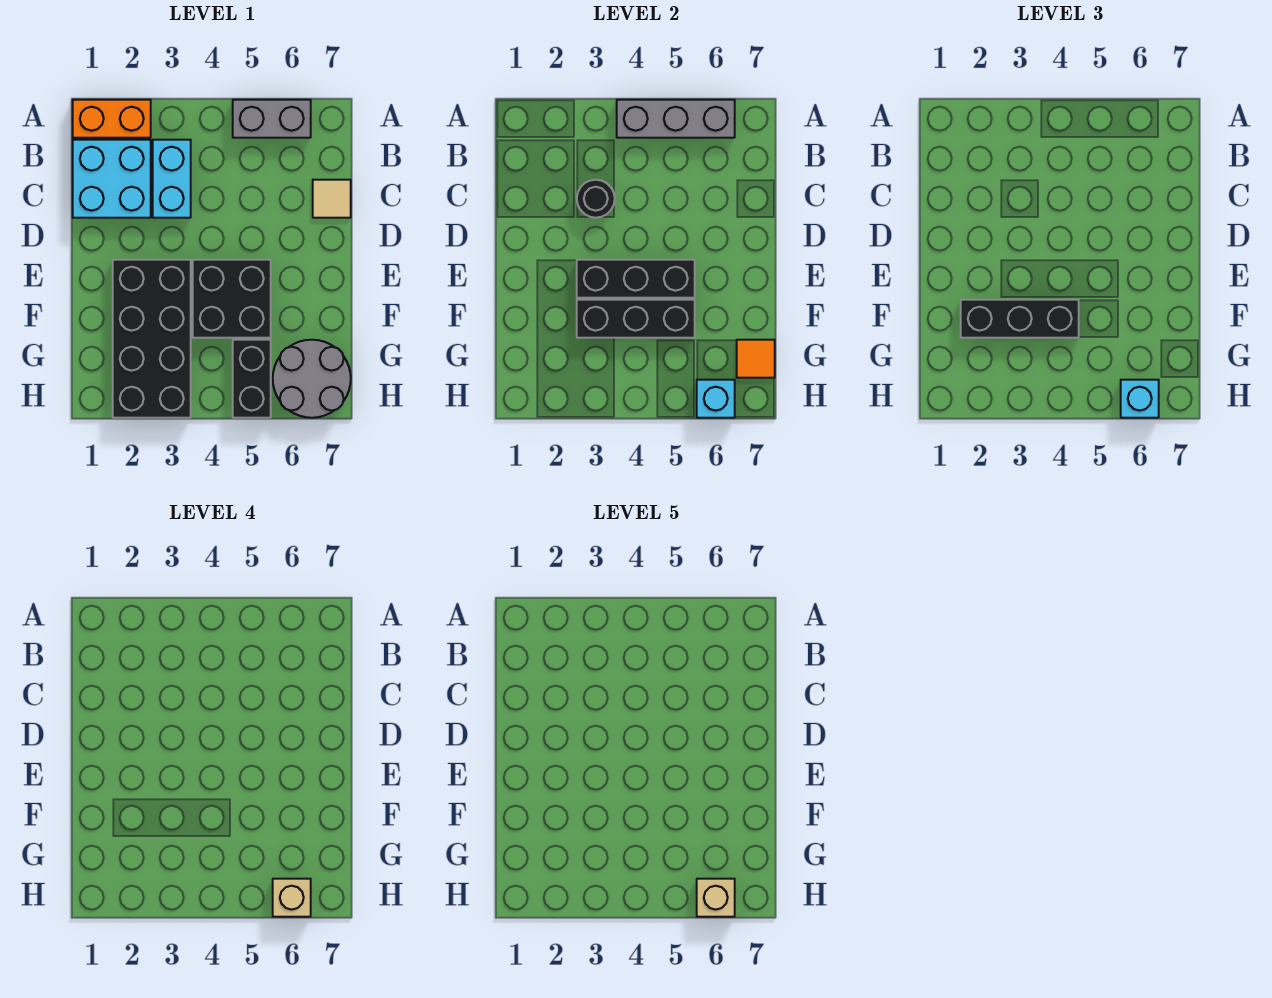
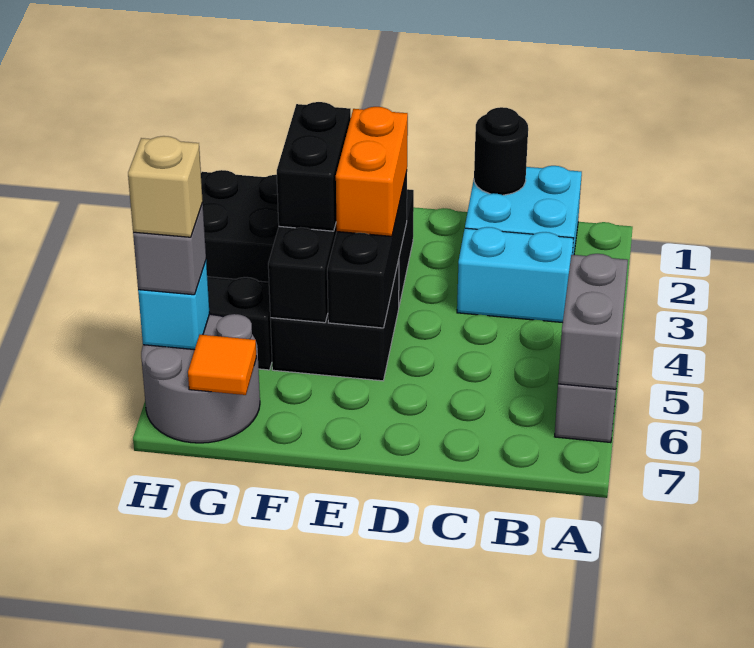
orange brick A1:A2 level 1 -> orange brick E3:E4 level 3
grey brick A4:A6 level 2 -> grey brick A5:A6 level 2
black round brick C3 level 2 -> black round brick C1 level 2
tan tile C7 level 1 -> none
black brick F2:F4 level 3 -> black brick F3:F4 level 3
cyan brick H6 level 3 -> grey brick H6 level 3
tan brick H6 level 5 -> none

